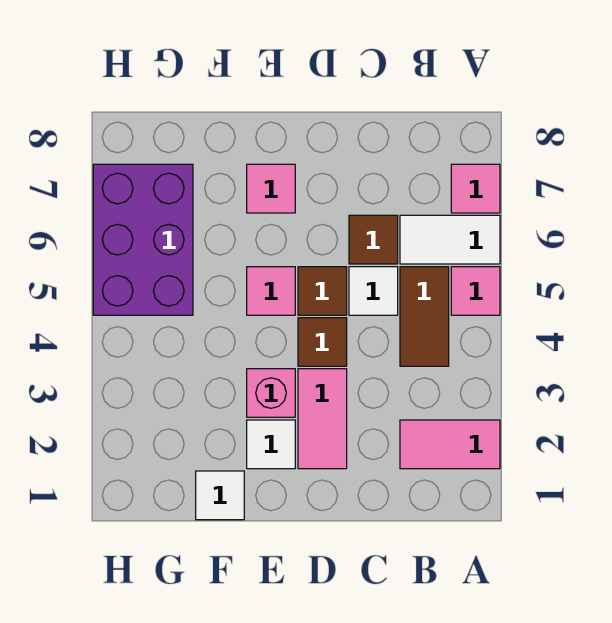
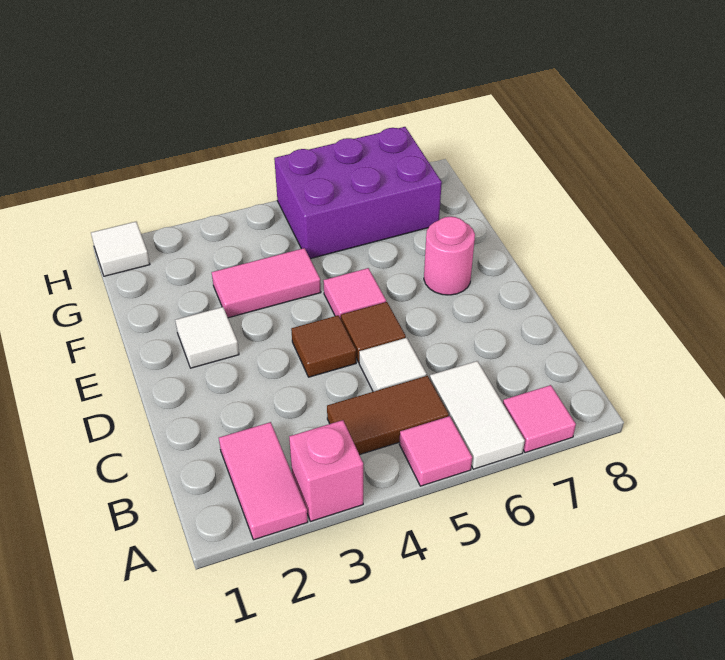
brown tile C6 level 1 -> none
pink tile D2:D3 level 1 -> pink tile F3:F4 level 1
pink brick E3 level 1 -> pink brick A3 level 1
pink tile E7 level 1 -> pink round brick E7 level 1
white tile F1 level 1 -> white tile H1 level 1

